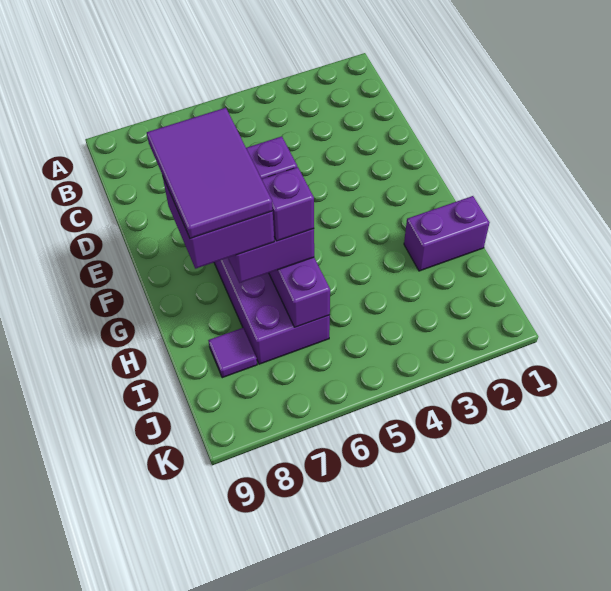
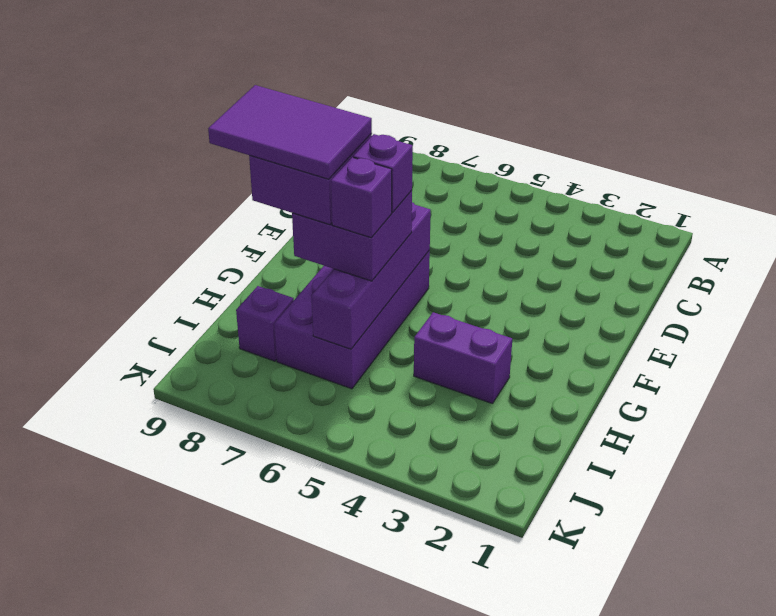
purple tile F7:H8 level 5 -> purple tile G7:H9 level 5
purple brick H1:H2 level 1 -> purple brick H3:H4 level 1
purple tile I8 level 1 -> purple brick I8 level 1

